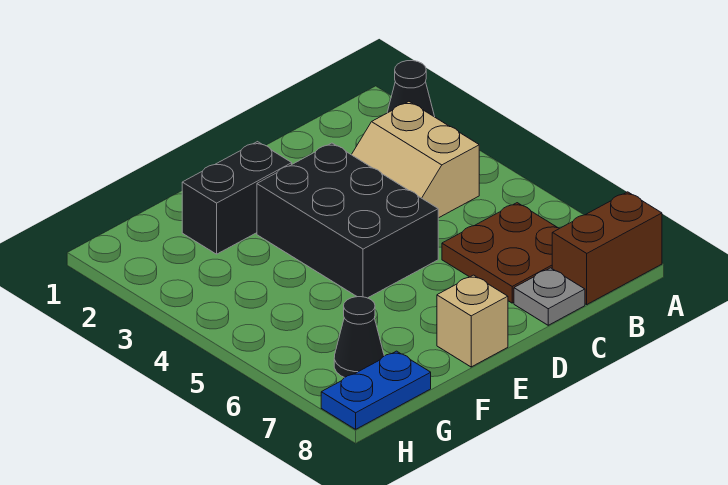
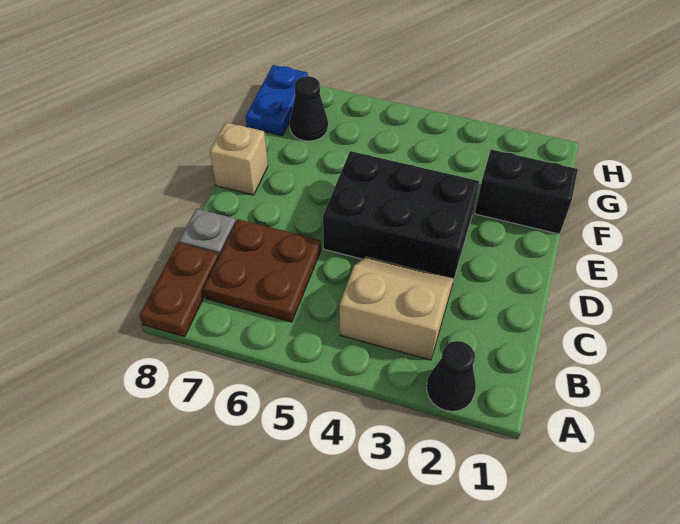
brown brick A8:B8 level 1 -> brown plate A8:B8 level 1
black brick E2:F2 level 1 -> black brick F1:F2 level 1

